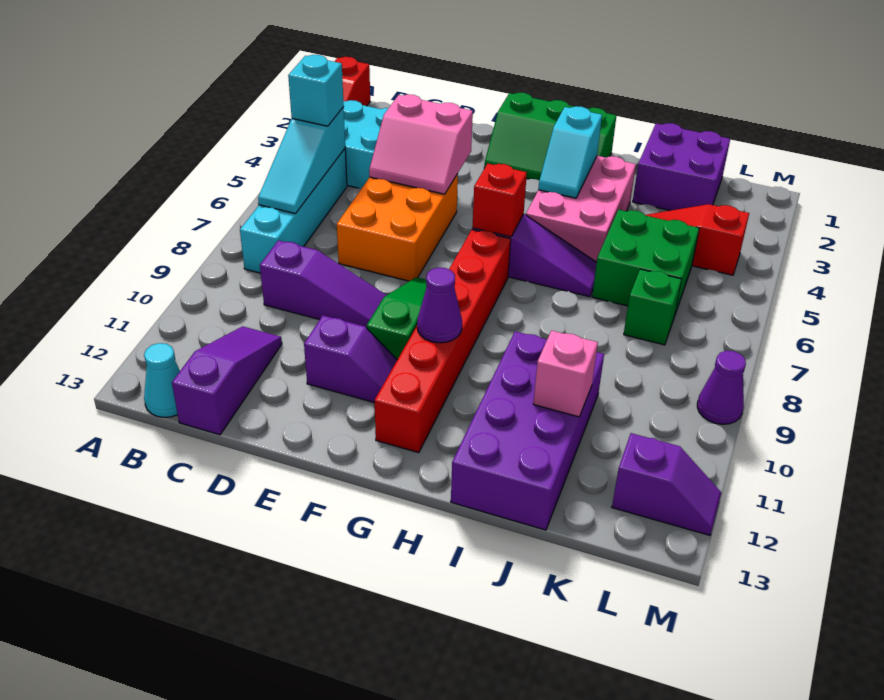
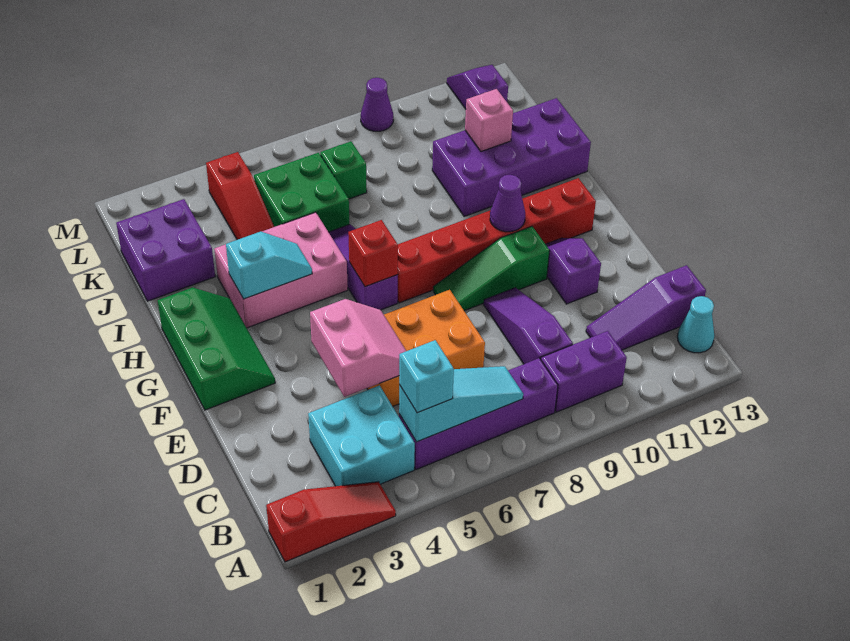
cyan brick B5:B8 level 1 -> purple brick B5:B8 level 1
none -> purple brick B9:B10 level 1

